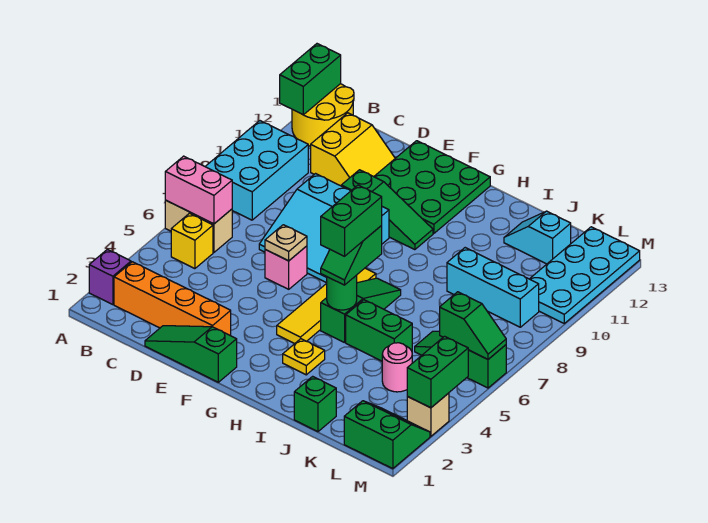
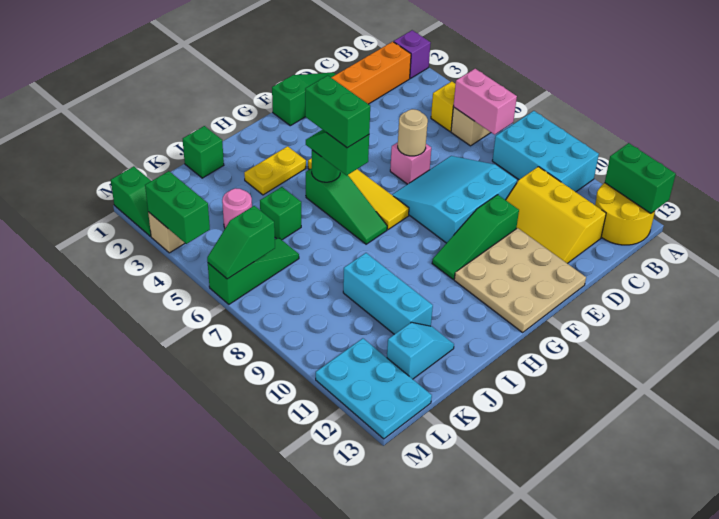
pink brick A6:B6 level 2 -> pink brick B6:B7 level 2
yellow slope C11:D12 level 1 top C -> yellow slope C10:D12 level 1 top C
tan plate E6 level 2 -> tan round brick E6 level 2
green plate E11:G13 level 1 -> tan plate E11:G13 level 1
yellow plate H3 level 1 -> yellow plate H3:I3 level 1
green brick I5:J5 level 1 -> green brick J5 level 1
cyan brick J9:L9 level 1 -> cyan brick J9:J11 level 1
green slope L1:M2 level 1 top 1 -> green slope M1:M2 level 1 top 1
cyan plate L10:M13 level 1 -> cyan plate L11:M13 level 1

